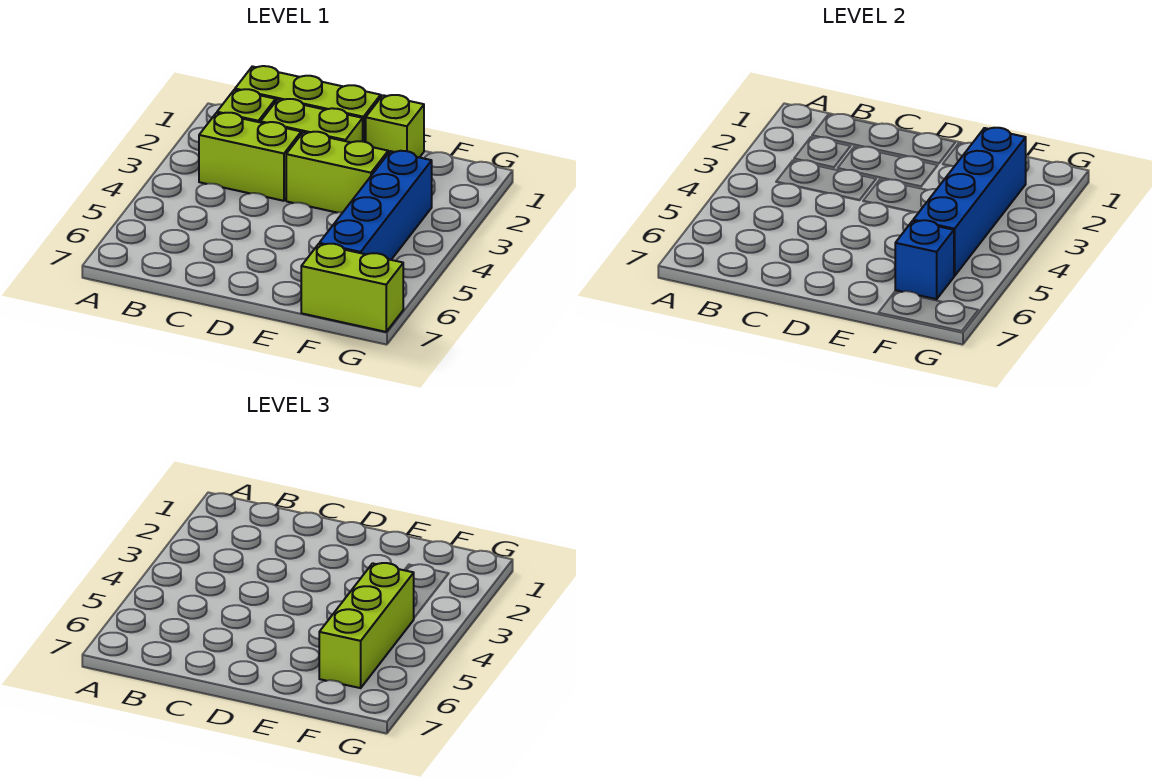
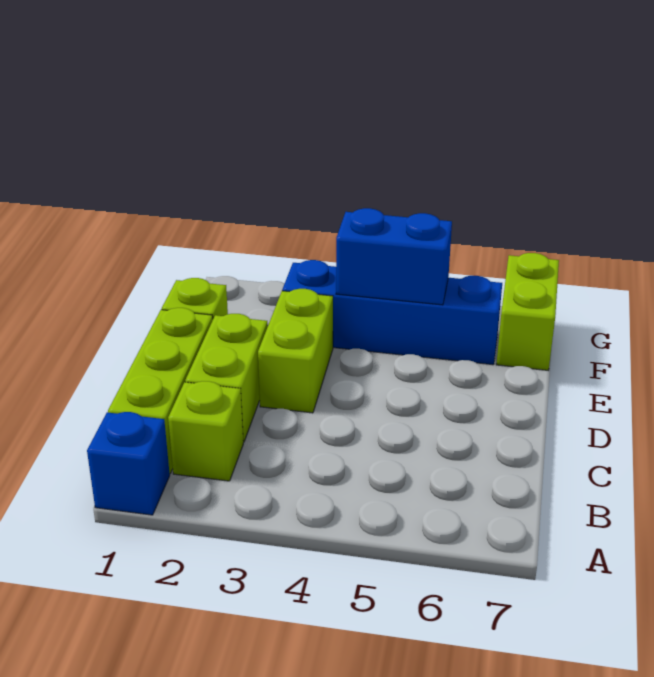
lime brick B3:C3 level 1 -> none
blue brick F2:F5 level 2 -> blue brick F4:F5 level 2
lime brick F4:F6 level 3 -> none
blue brick F6 level 2 -> blue brick A1 level 1

